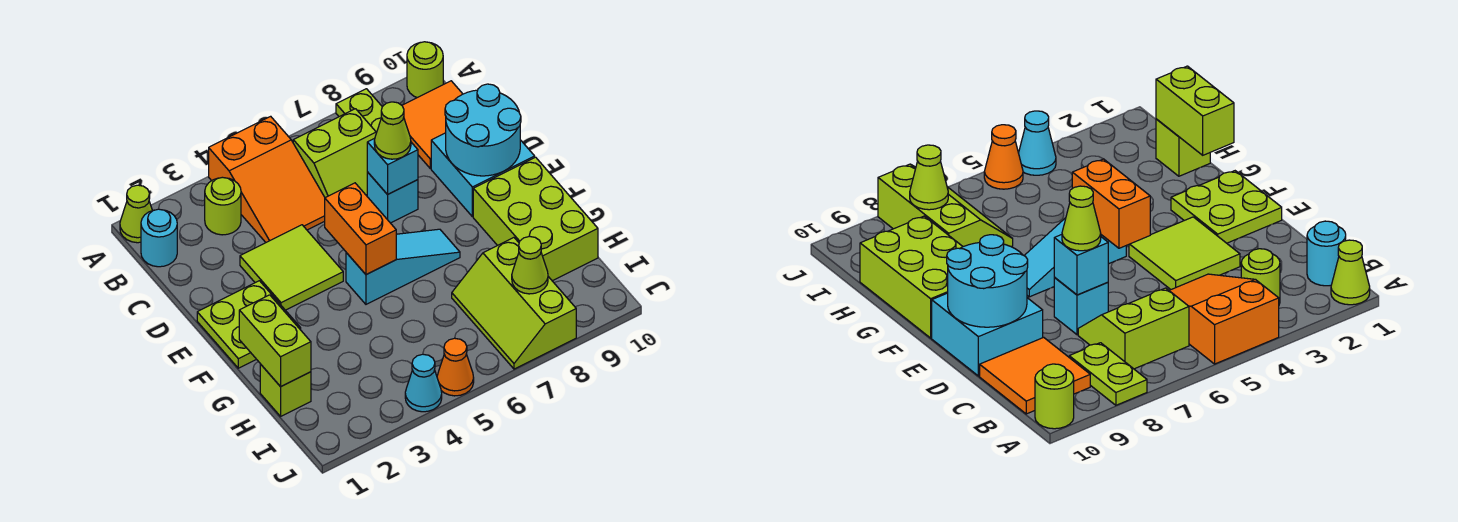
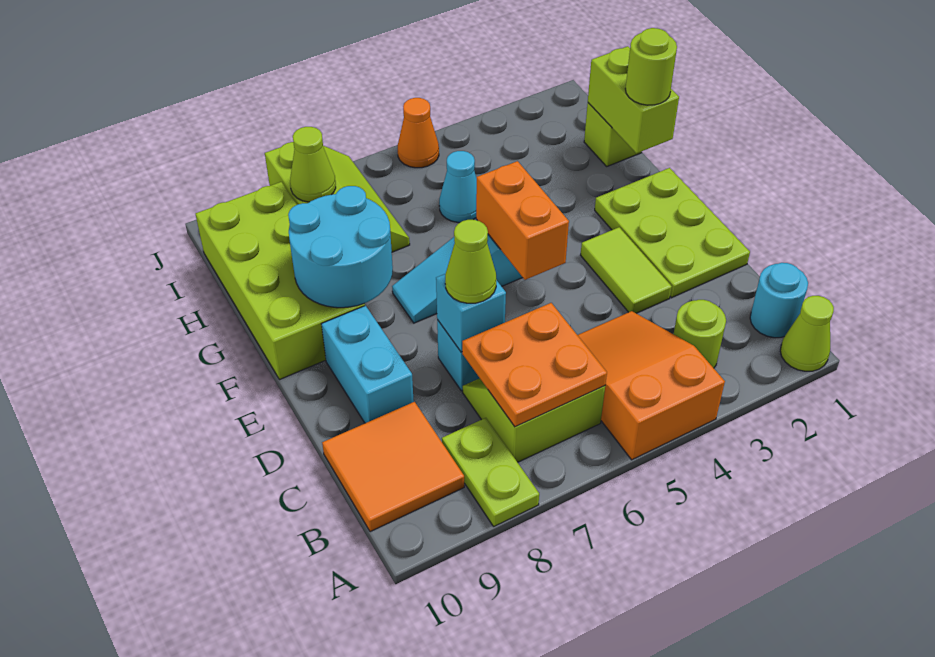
lime round brick A10 level 1 -> lime round brick G1 level 3
none -> orange plate B6:C7 level 2
lime tile D3:E4 level 1 -> lime tile D3:E3 level 1
cyan brick D9:E10 level 1 -> cyan brick D9:E9 level 1
cyan round brick D9:E10 level 2 -> cyan round brick F8:G9 level 2
lime plate E1:F2 level 1 -> lime plate D1:F2 level 1
lime brick F9:H10 level 1 -> lime brick F9:I10 level 1
cyan cone J4 level 1 -> cyan cone H5 level 1

